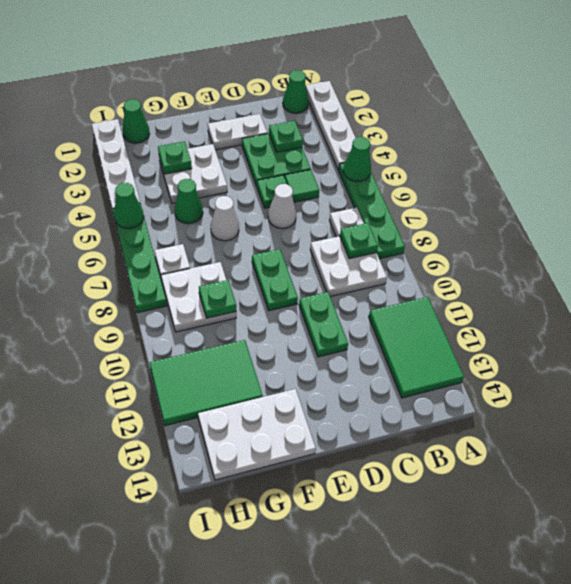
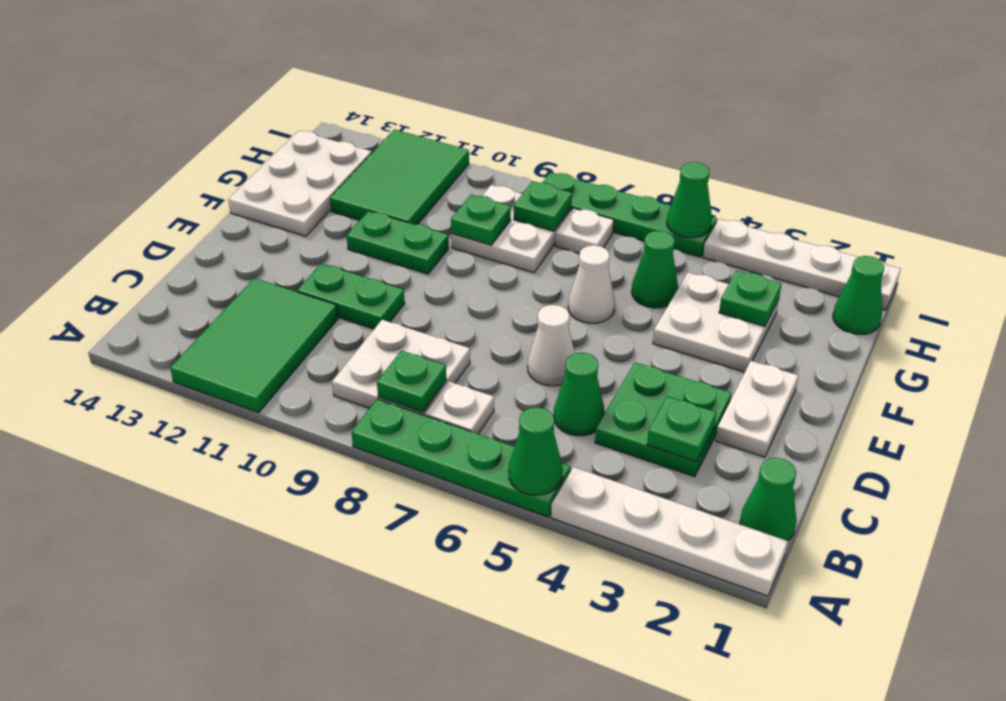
green tile A11:B13 level 1 -> green tile A11:C12 level 1
green tile C5 level 1 -> green cone C5 level 1
green plate D5 level 1 -> green plate H8 level 2
green plate E8:E9 level 1 -> green plate F10:F11 level 1

